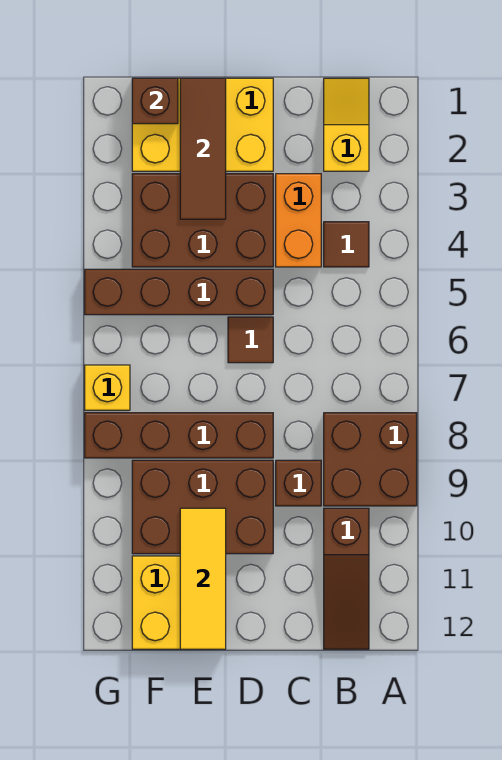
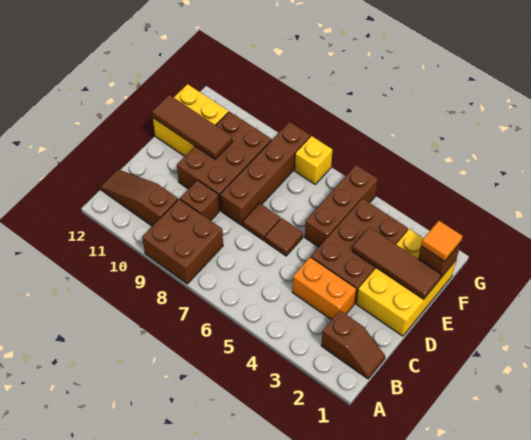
yellow slope B1:B2 level 1 top 2 -> brown slope B1:B2 level 1 top 2
brown tile B4 level 1 -> brown tile D7 level 1
brown brick D5:G5 level 1 -> brown brick E5:G5 level 1
yellow tile E10:E12 level 2 -> brown tile E10:E12 level 2
none -> orange tile F1 level 3

